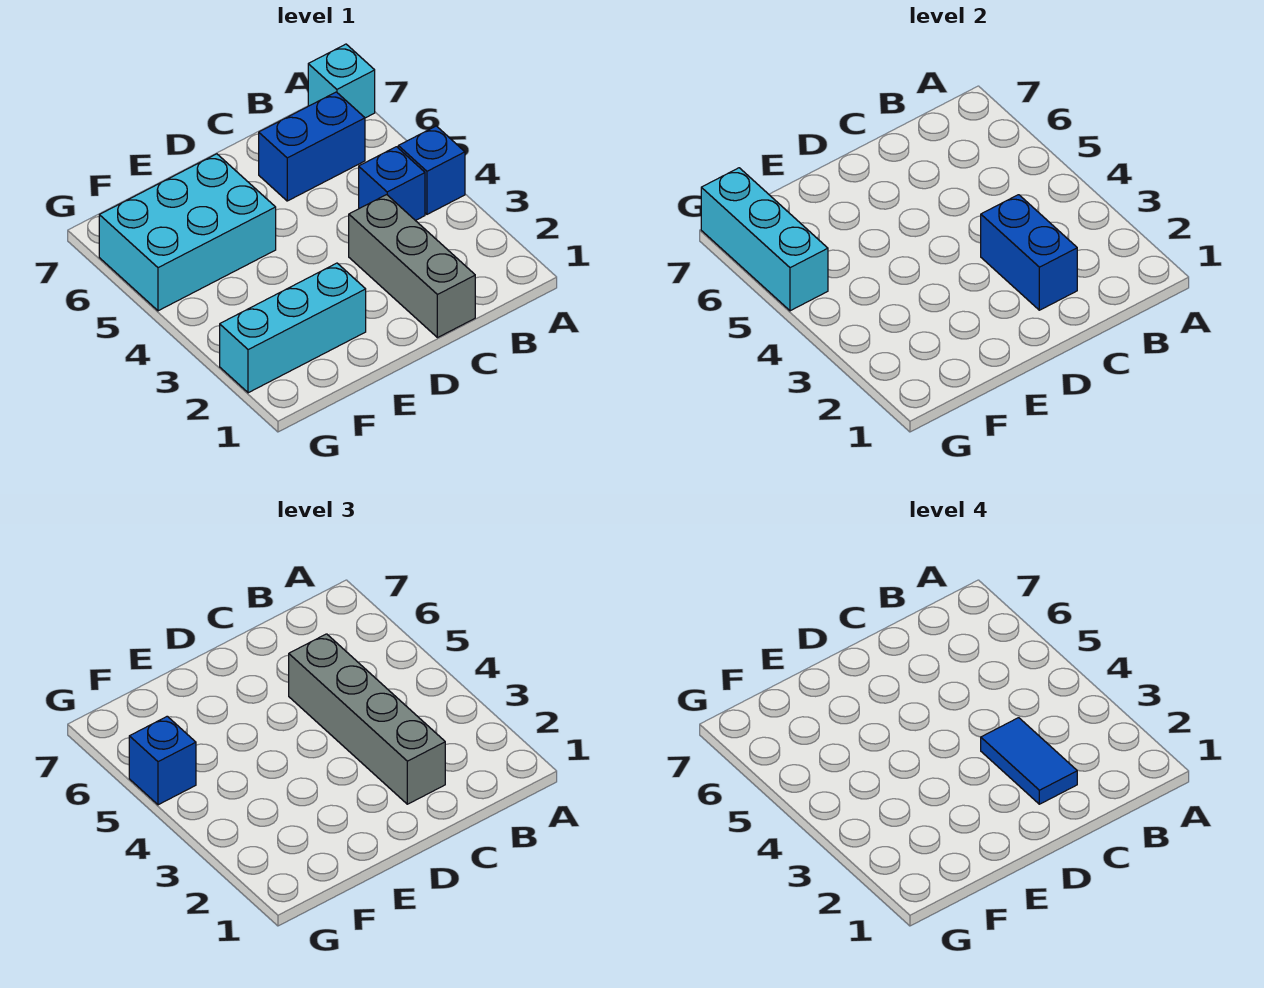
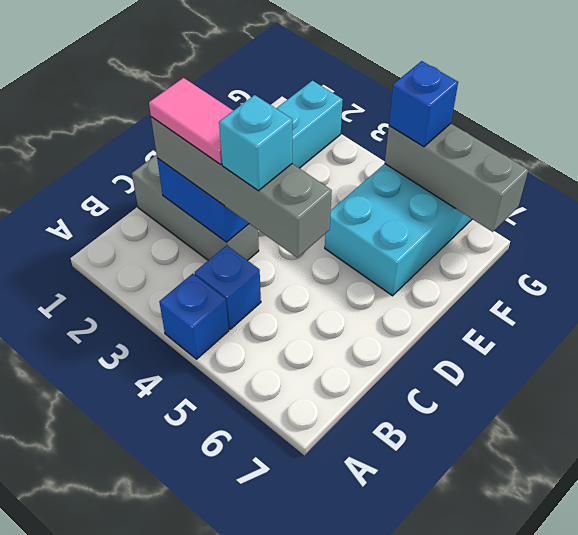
cyan brick A7 level 1 -> cyan brick C4 level 4
blue brick B6:C6 level 1 -> none
blue tile C2:C3 level 4 -> pink tile C2:C3 level 4
cyan brick G5:G7 level 2 -> grey brick G5:G7 level 2

